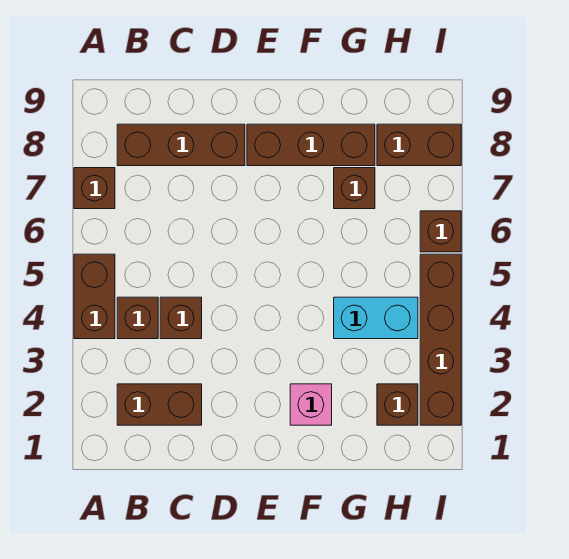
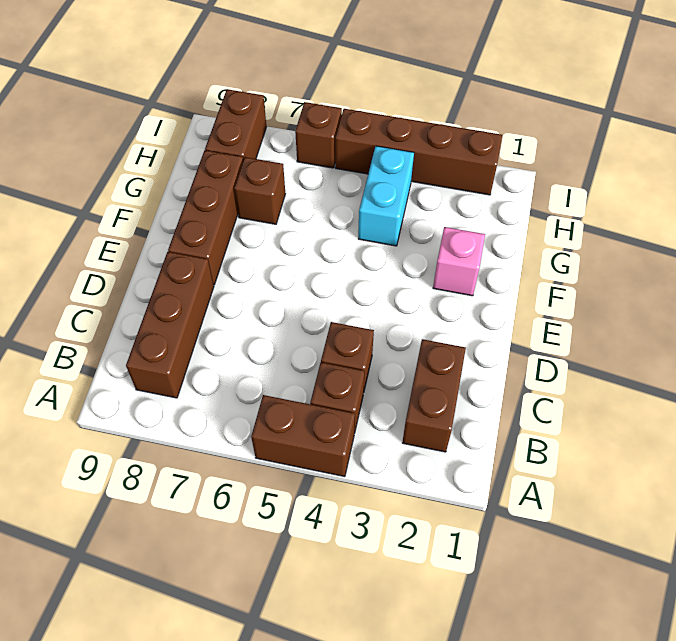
brown brick A7 level 1 -> none
brown brick H2 level 1 -> none

